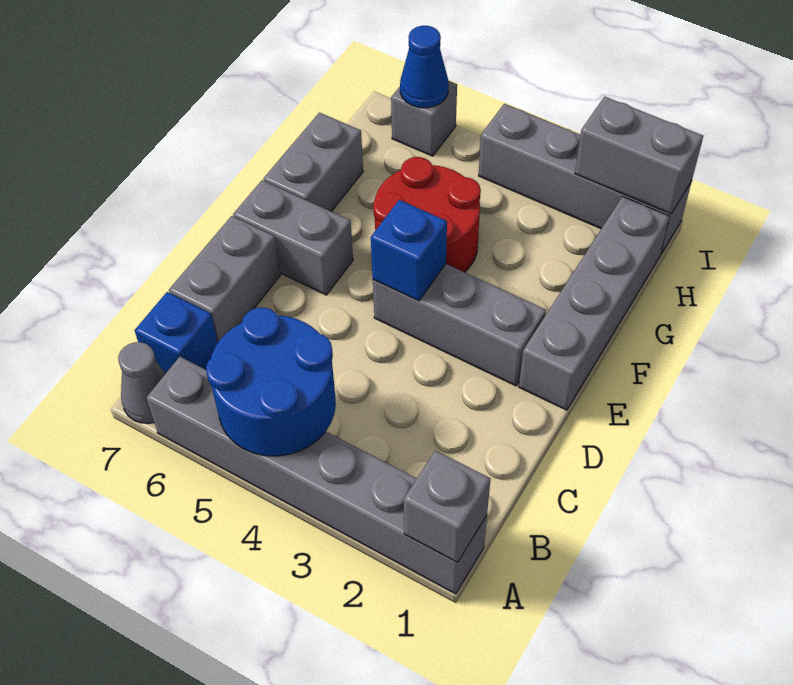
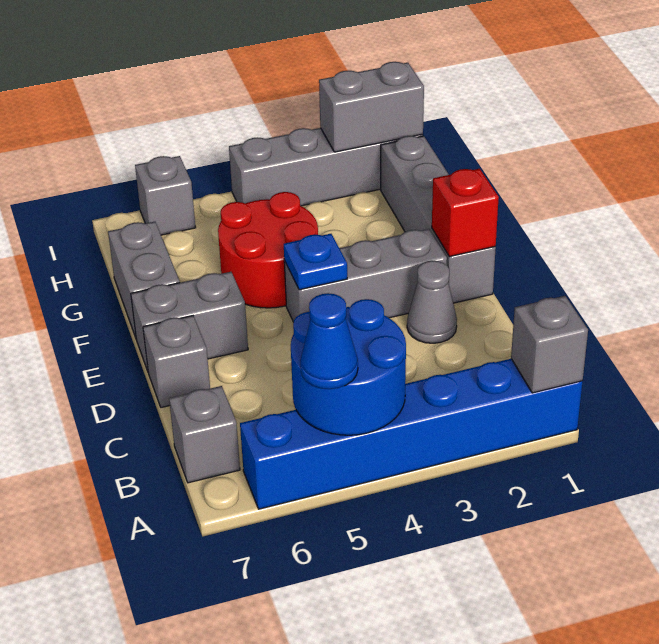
grey brick A1:A6 level 1 -> blue brick A1:A6 level 1
grey cone A7 level 1 -> grey cone D2 level 1
blue brick B7 level 1 -> grey brick B7 level 1
grey brick C7:D7 level 1 -> grey brick D7 level 1
none -> red brick E1 level 2
blue brick E4 level 2 -> blue plate E4 level 2
blue cone I6 level 2 -> blue cone A5 level 3

